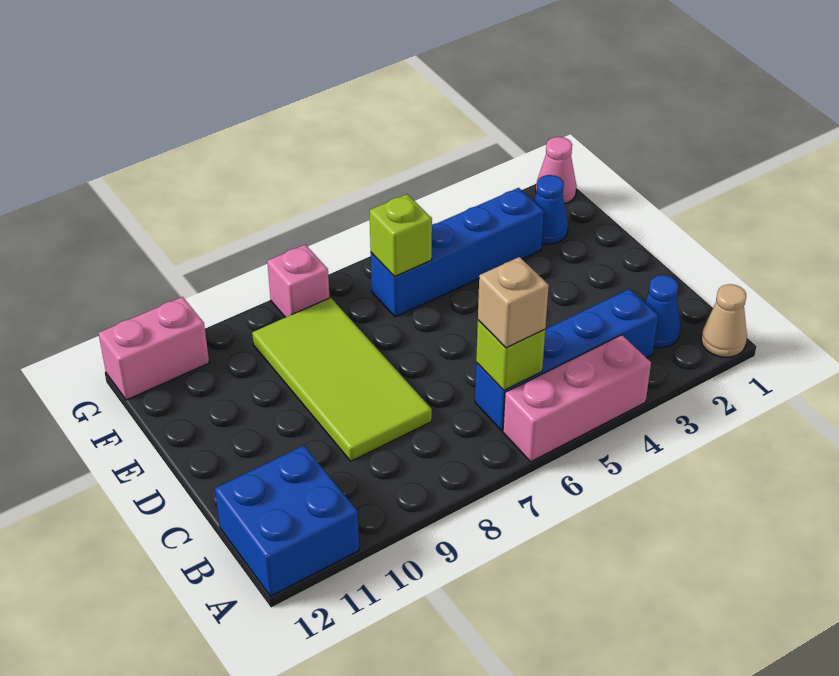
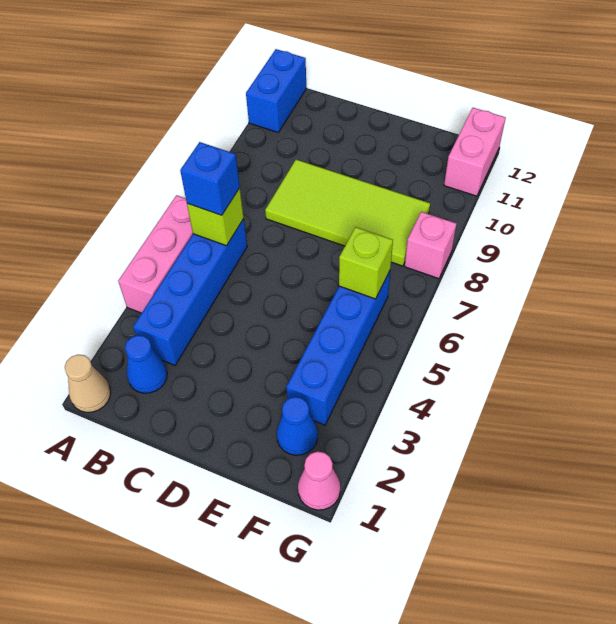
blue brick A11:B12 level 1 -> blue brick A11:A12 level 1
tan brick B6 level 3 -> blue brick B6 level 3

